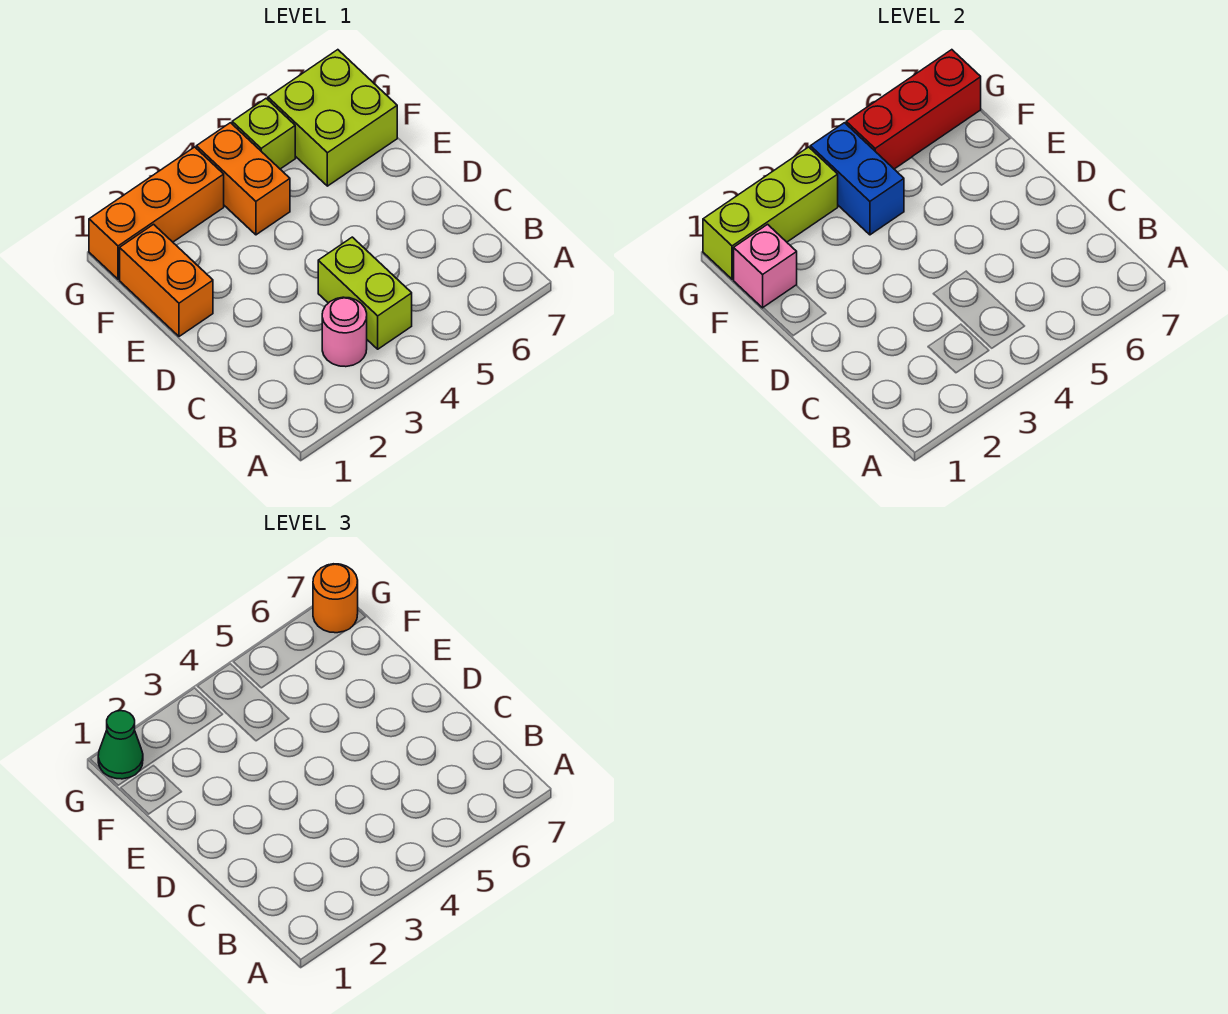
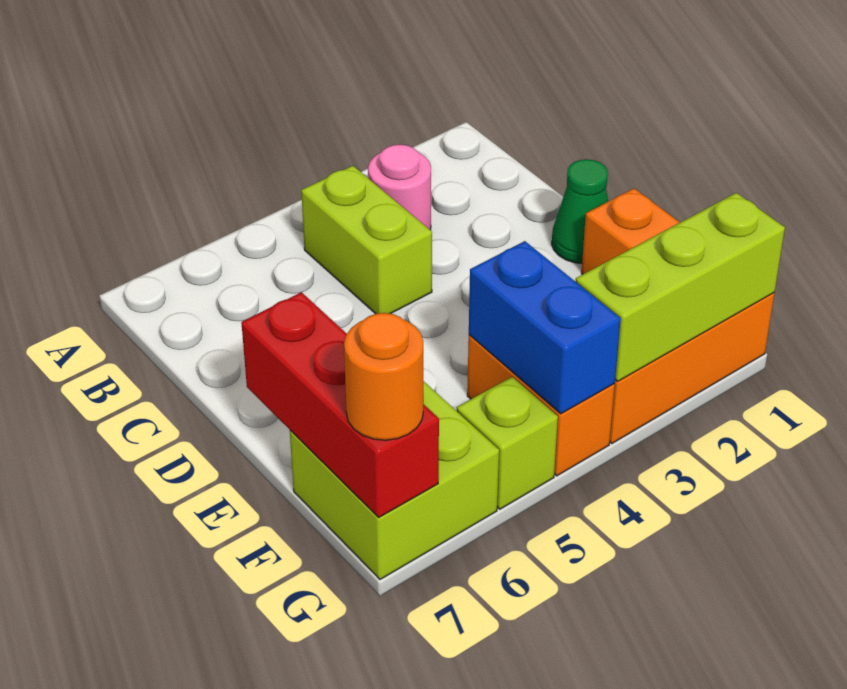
pink brick F1 level 2 -> none
green cone G1 level 3 -> green cone D1 level 1
red brick G5:G7 level 2 -> red brick E7:G7 level 2

